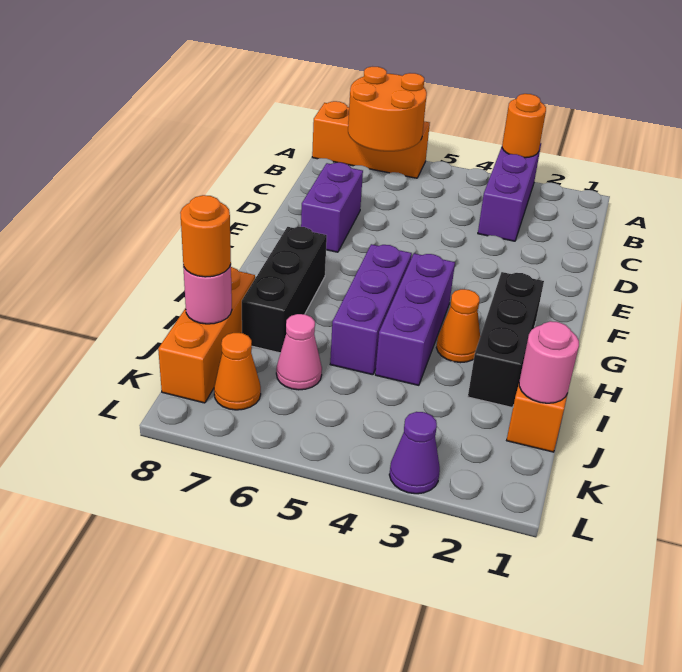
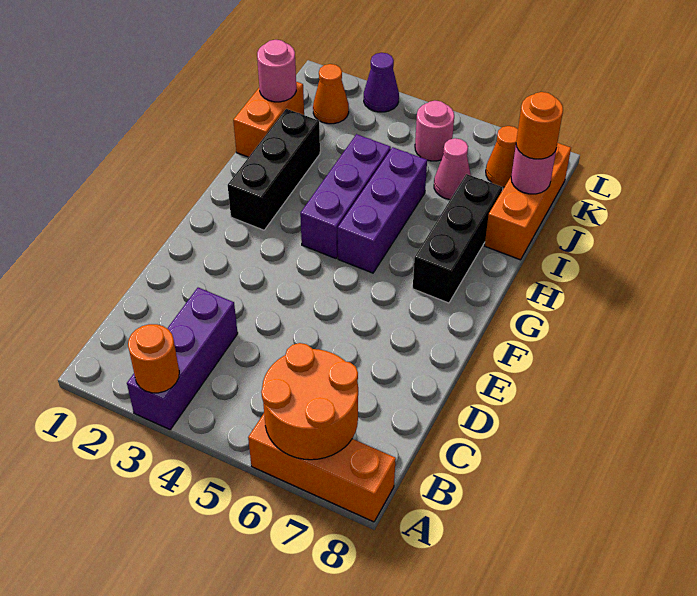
purple brick D7:E7 level 1 -> none
orange cone H3 level 1 -> orange cone K2 level 1
none -> pink round brick K5 level 1

